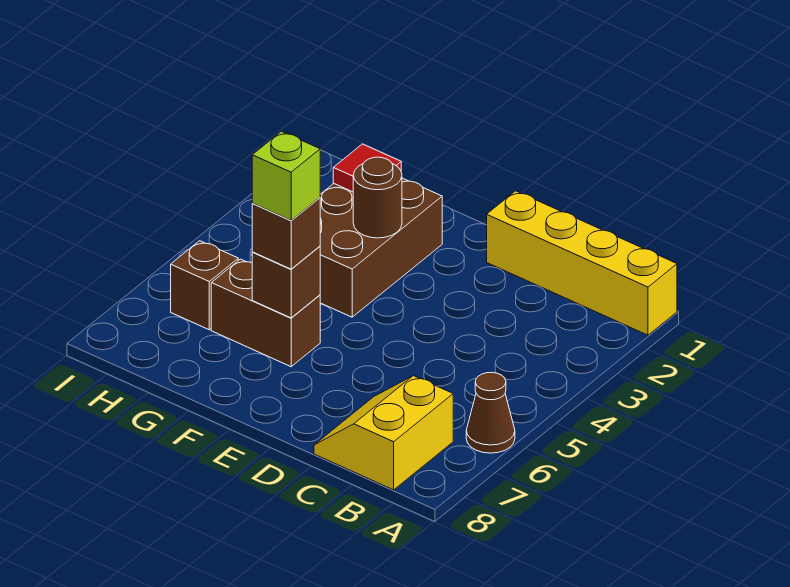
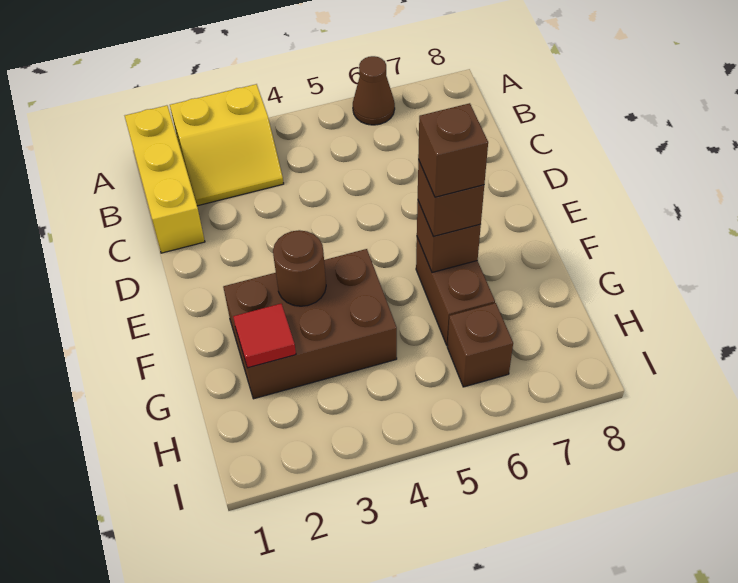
yellow brick A1:D1 level 1 -> yellow brick A1:C1 level 1
yellow slope B7:C8 level 1 top B -> yellow slope A2:B3 level 1 top A
lime brick F6 level 4 -> brown brick F6 level 4

